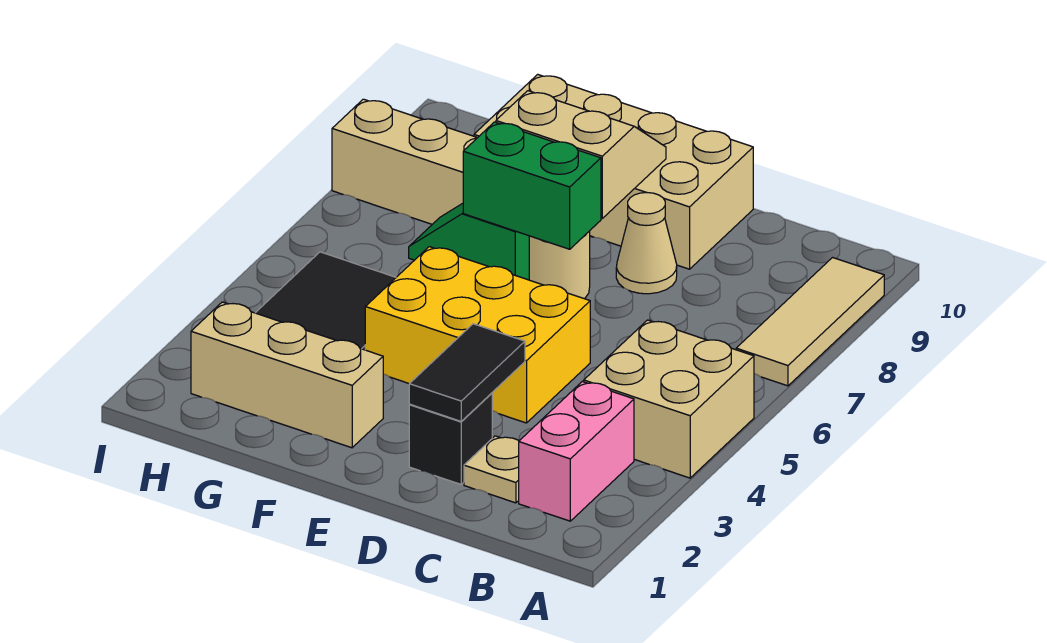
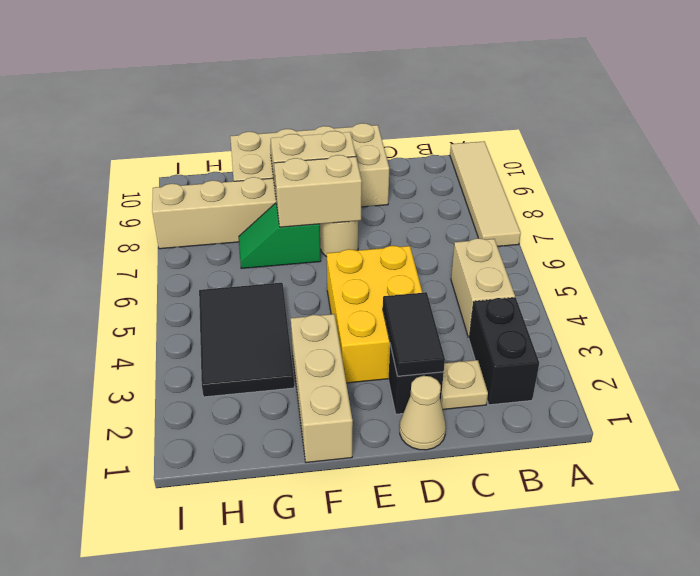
tan brick A4:B5 level 1 -> tan brick B4:B5 level 1
tan tile A7:A9 level 1 -> tan tile A7:A10 level 1
pink brick B2:B3 level 1 -> black brick B2:B3 level 1
yellow brick D4:F5 level 1 -> yellow brick D3:E5 level 1
tan cone D8 level 1 -> tan cone D1 level 1
green brick E7:F7 level 2 -> tan brick E7:F7 level 2
tan brick F2:H2 level 1 -> tan brick F1:F3 level 1

